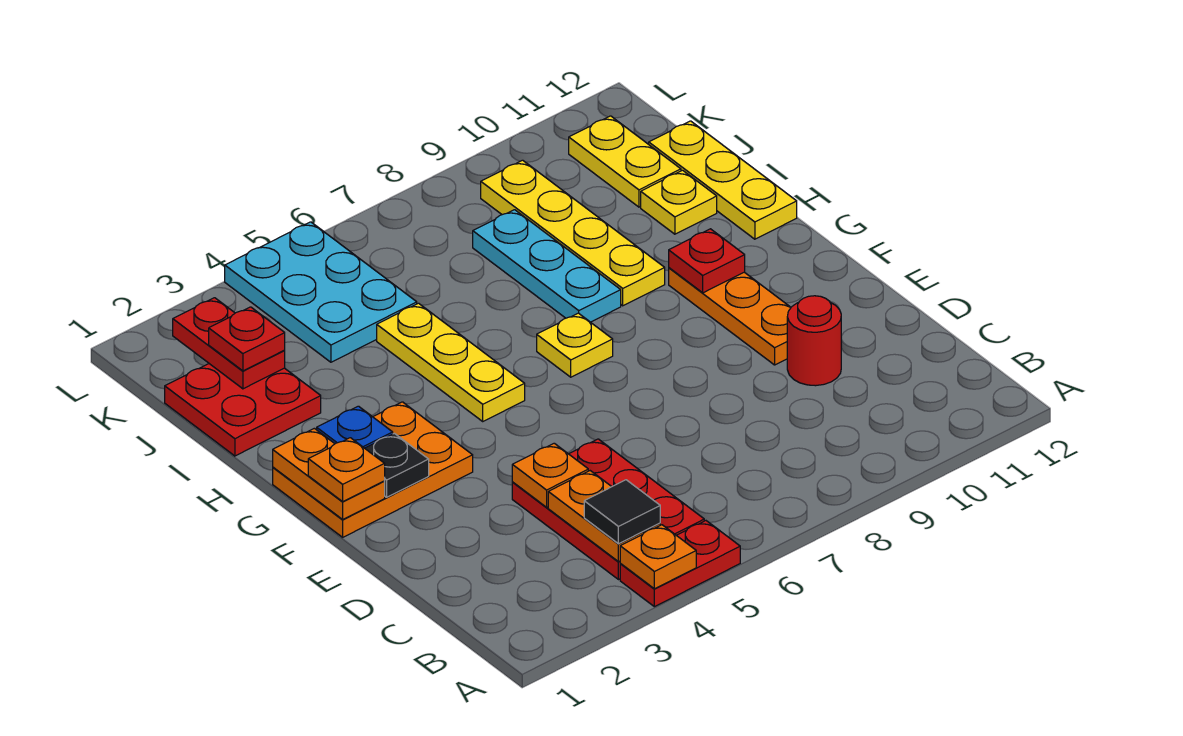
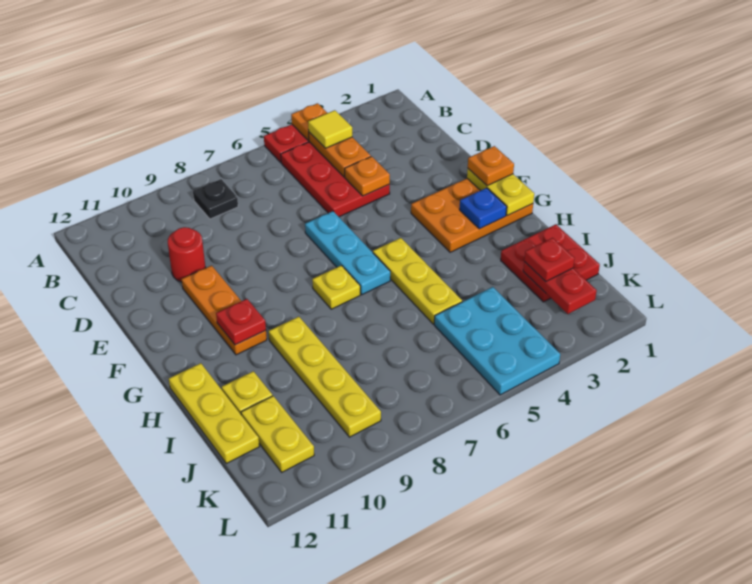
black tile B4 level 3 -> yellow tile B4 level 3
orange plate F1:G1 level 2 -> yellow plate F1:G1 level 2
black plate F2 level 2 -> black plate B8 level 1
cyan plate H8:J8 level 1 -> cyan plate E6:G6 level 1

